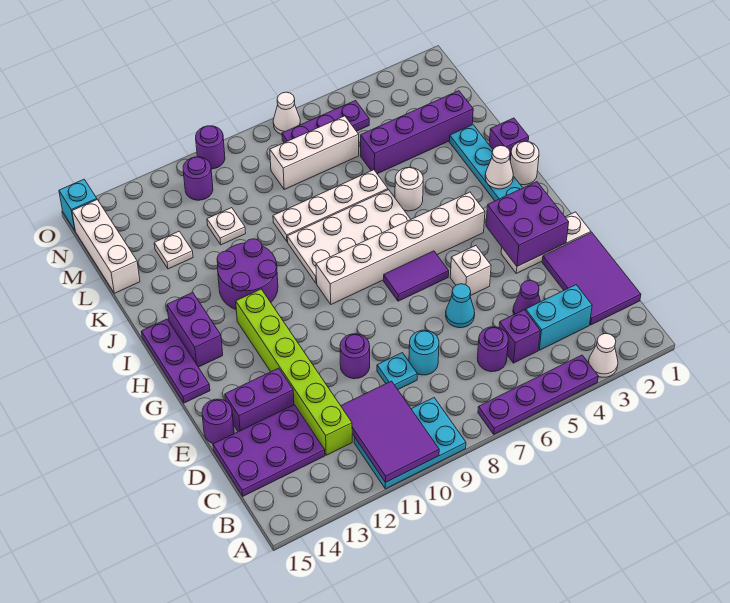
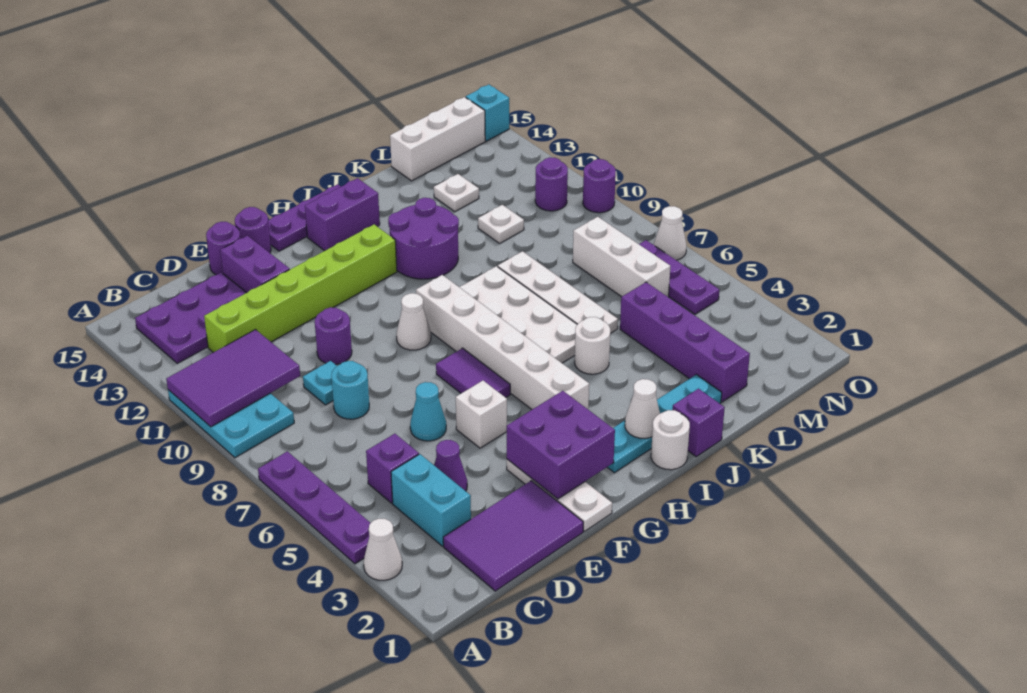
purple round brick C6 level 1 -> purple round brick F15 level 1
purple plate C13:D15 level 1 -> purple plate B13:D14 level 1
none -> white cone G9 level 1

